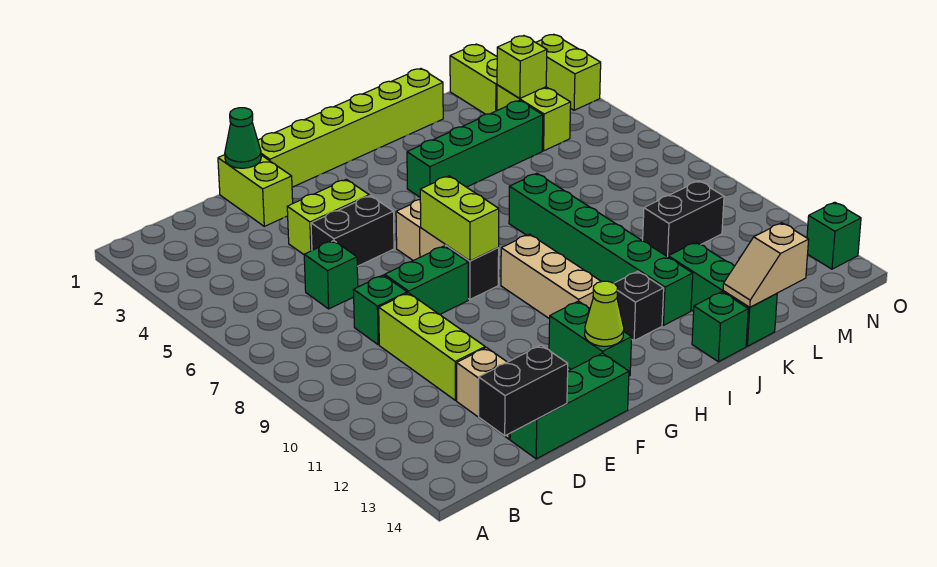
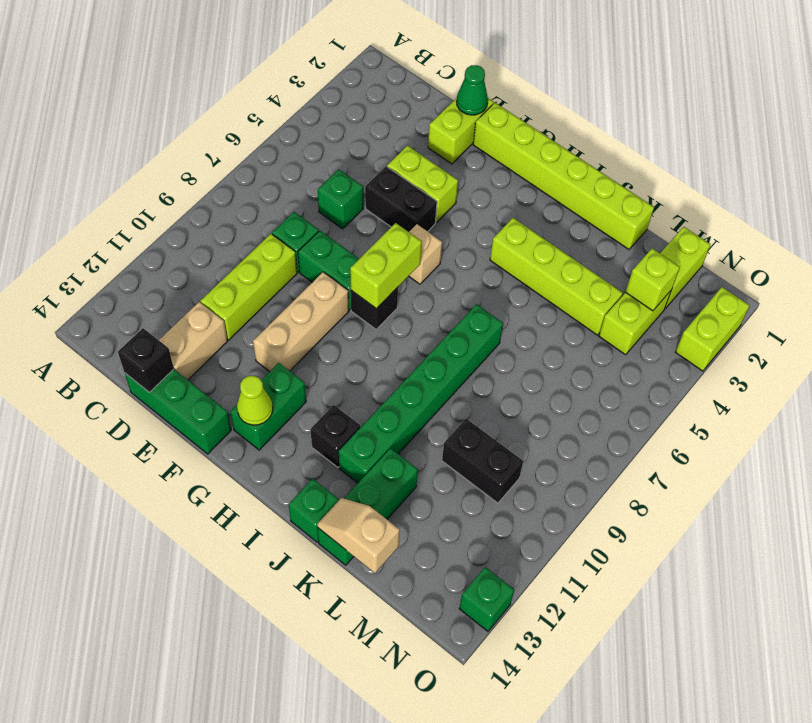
black brick C14:D14 level 2 -> black brick D14 level 2
tan brick H9:H11 level 1 -> tan brick F9:F11 level 1
green brick I4:L4 level 1 -> lime brick I4:L4 level 1

